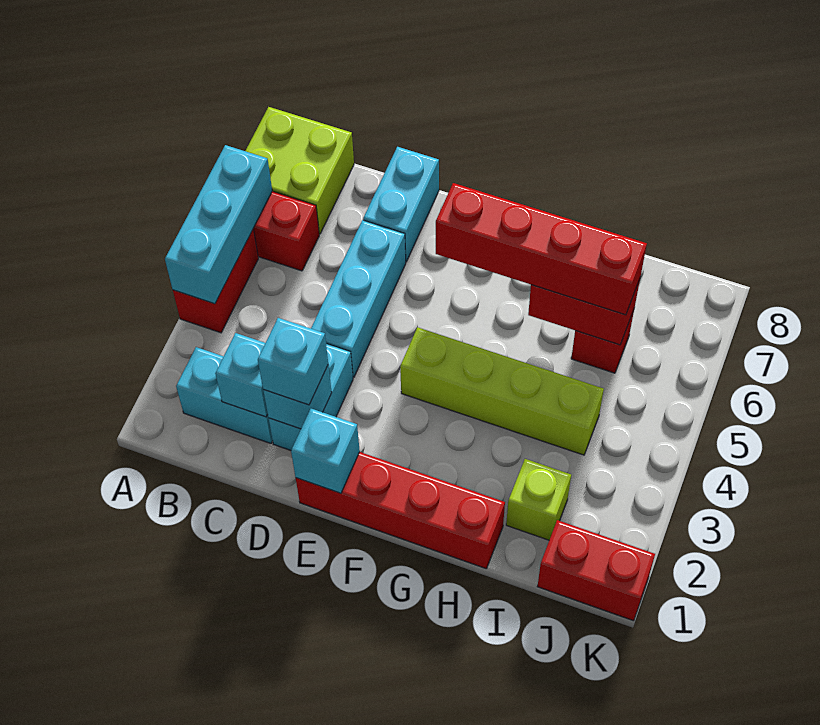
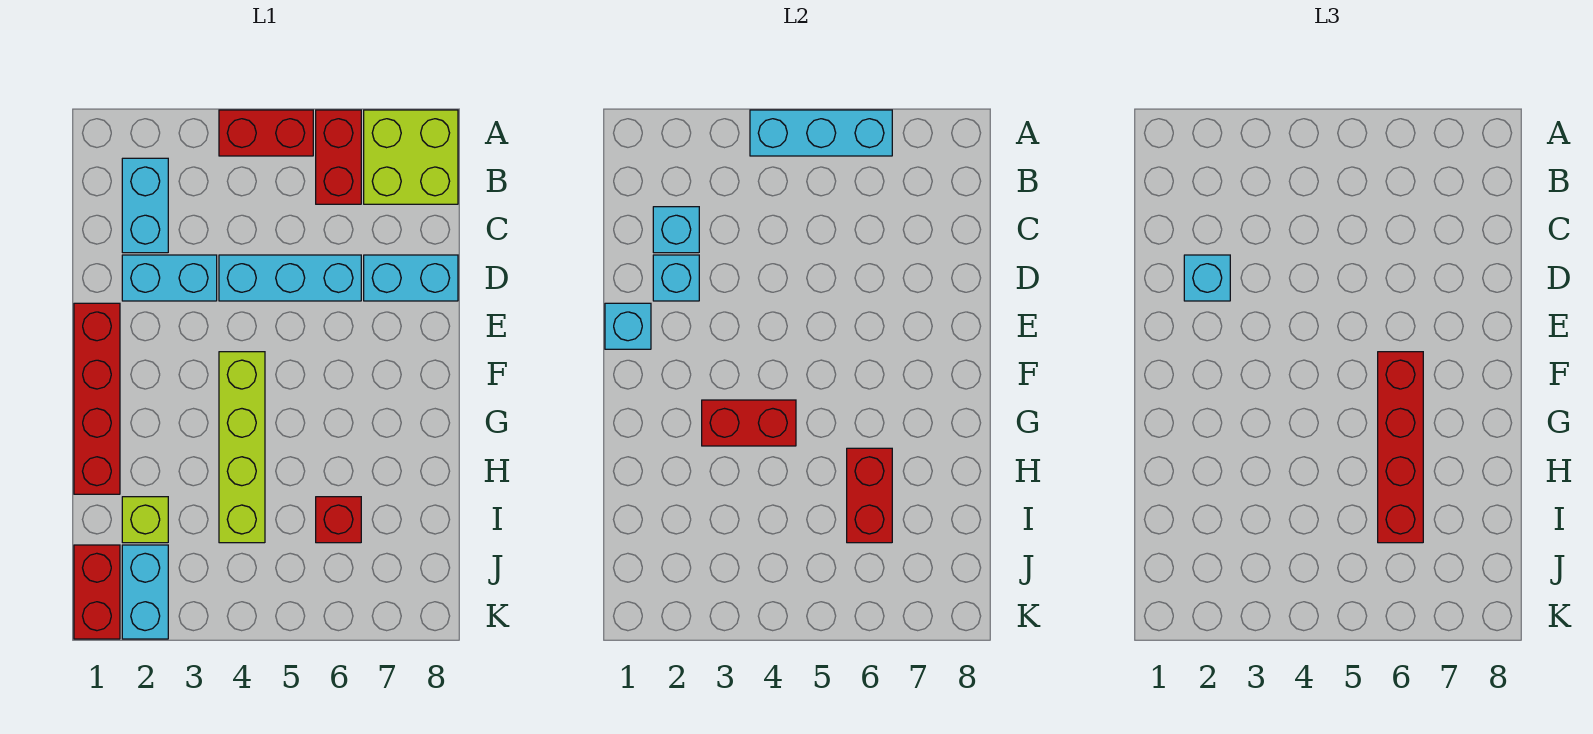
none -> red brick G3:G4 level 2
none -> cyan brick J2:K2 level 1

